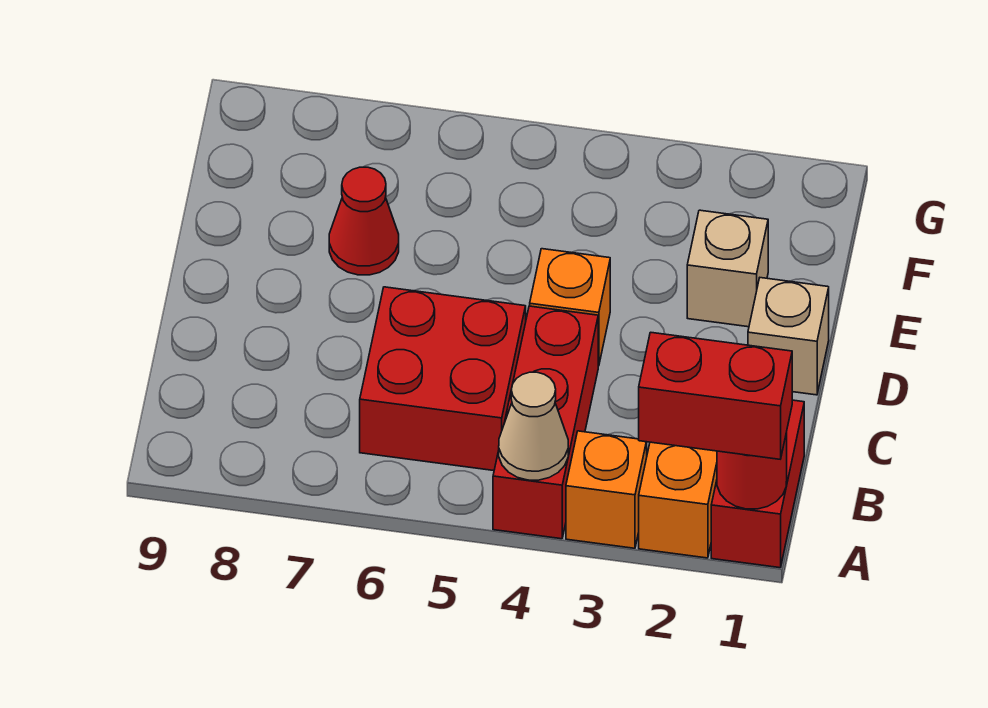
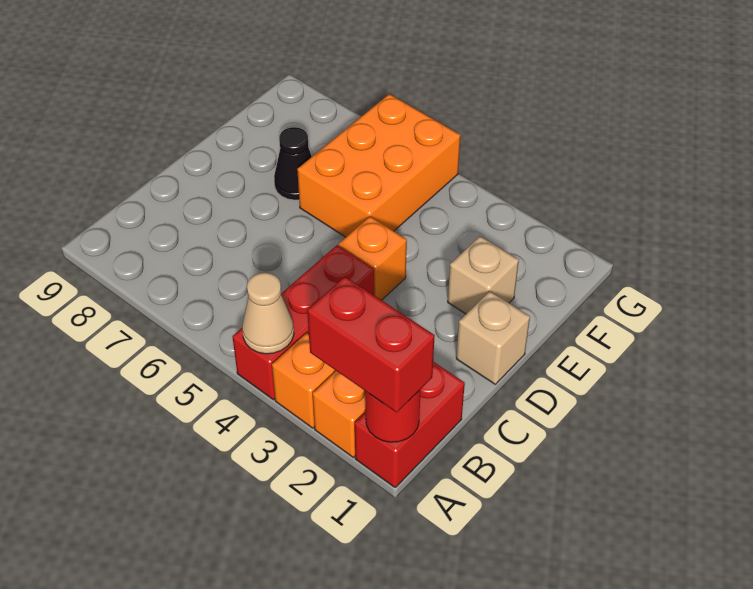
red brick B5:C6 level 1 -> none
none -> orange brick E5:G6 level 1
red cone E7 level 1 -> black cone E7 level 1

